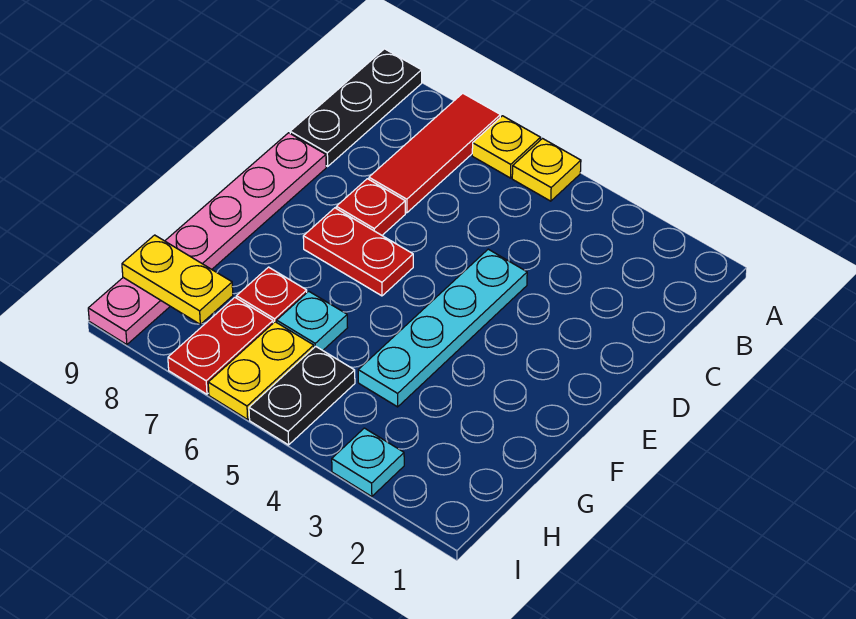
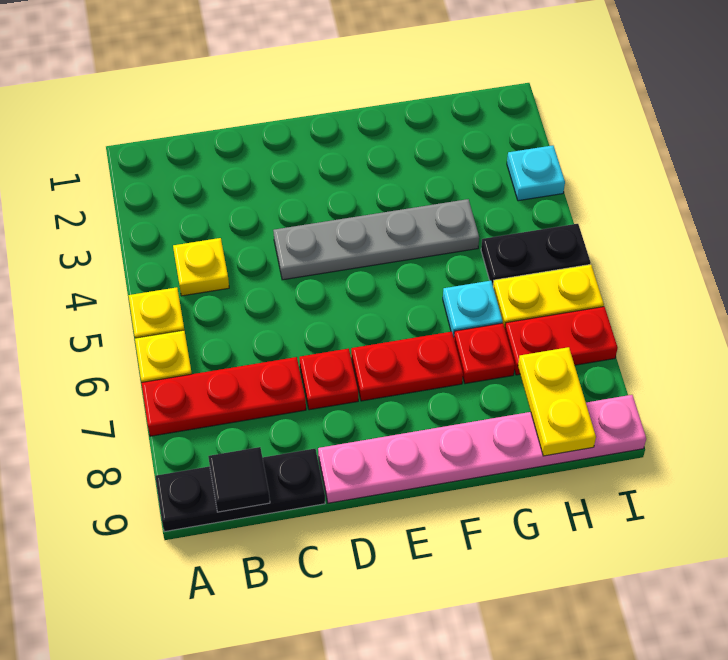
red tile A7:C7 level 1 -> red plate A7:C7 level 1
none -> yellow plate B4 level 1
none -> black tile B9 level 2
cyan plate D4:G4 level 1 -> grey plate D4:G4 level 1
red plate E6:E7 level 1 -> red plate E7:F7 level 1

